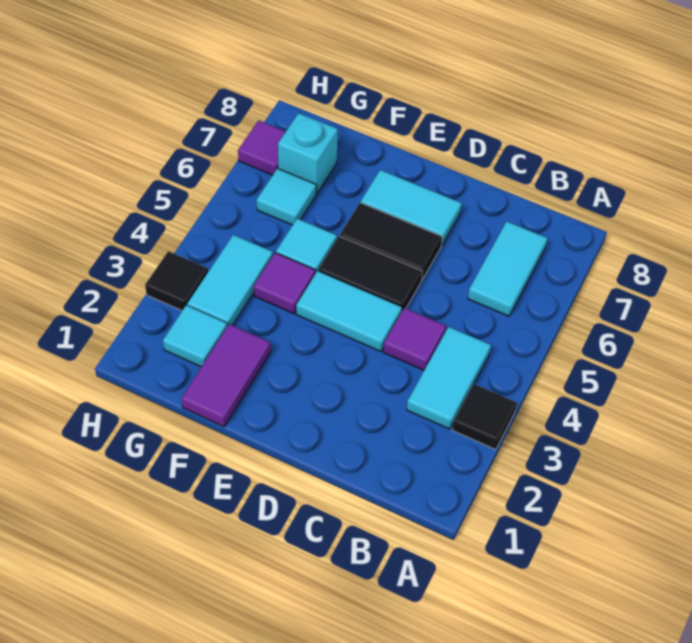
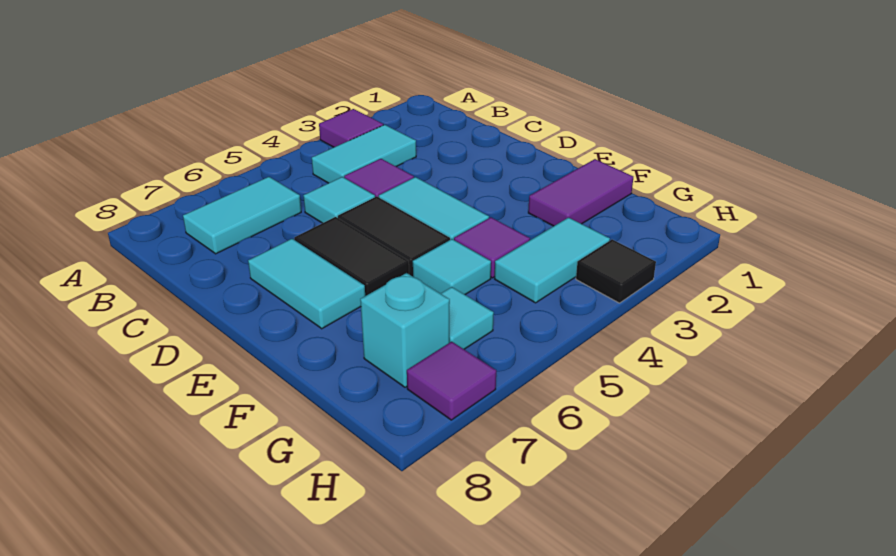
black tile A3 level 1 -> purple tile A3 level 1
cyan tile G2 level 1 -> cyan tile C5 level 1

